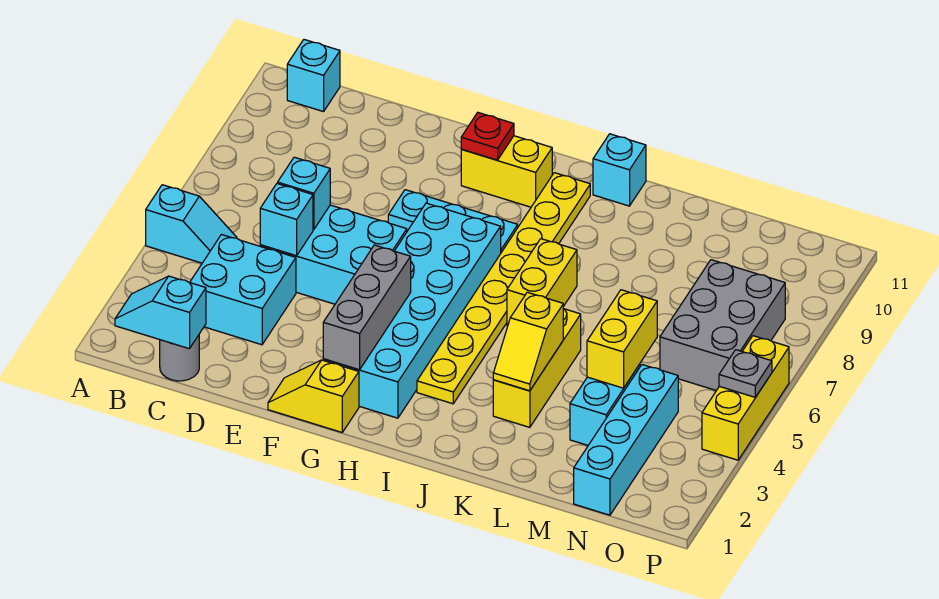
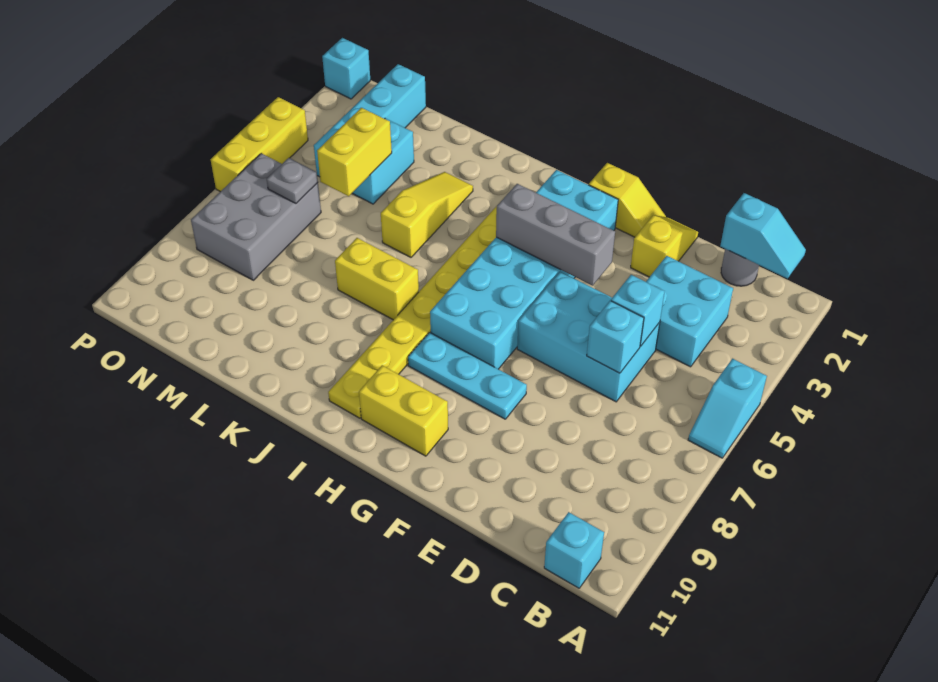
cyan slope A5:B5 level 1 top A -> cyan slope A5:A6 level 1 top 5
grey brick G2:G4 level 2 -> grey brick F4:H4 level 2
red plate G10 level 2 -> none
yellow brick J6:J7 level 1 -> yellow brick J7:K7 level 1
cyan brick J11 level 1 -> cyan brick P1 level 1
yellow brick K3:K5 level 1 -> yellow slope K3:K5 level 1 top 5
yellow slope K3:K4 level 2 top 4 -> yellow slope E1:E2 level 1 top 2
grey plate P5 level 2 -> grey plate N6 level 2

